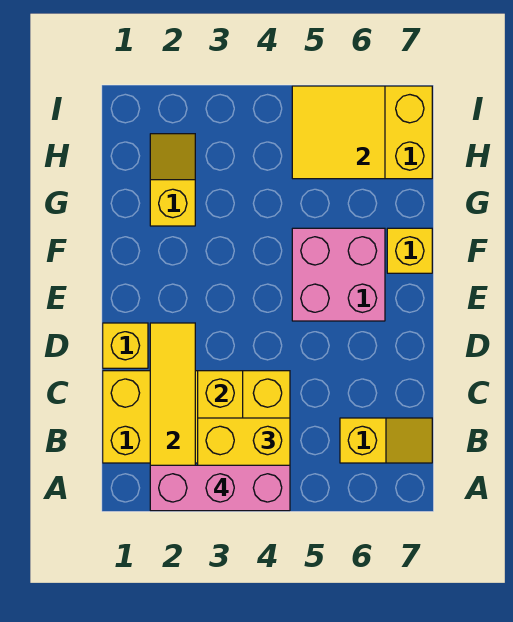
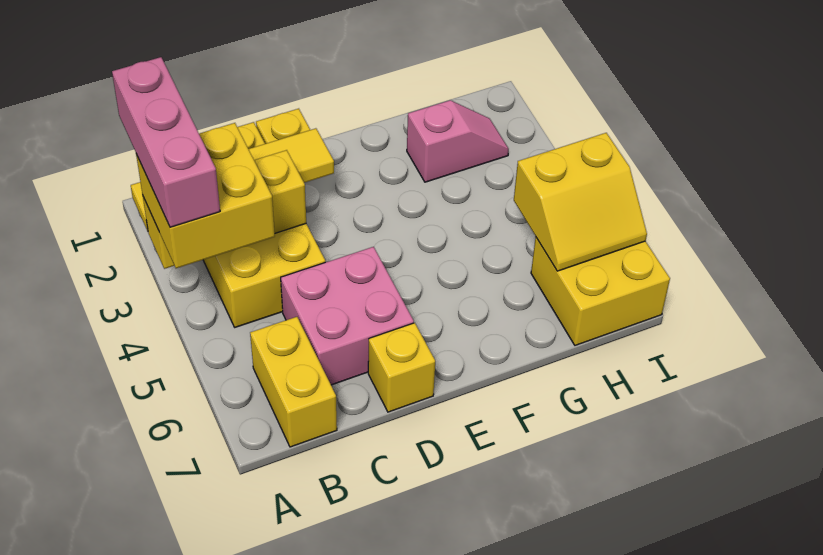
yellow slope B6:B7 level 1 top 6 -> yellow brick B6:B7 level 1
pink brick E5:F6 level 1 -> pink brick C5:D6 level 1
yellow brick F7 level 1 -> yellow brick D7 level 1
yellow slope G2:H2 level 1 top G -> pink slope G2:H2 level 1 top G
yellow tile H5:I6 level 2 -> yellow slope H5:I6 level 2 top 5

